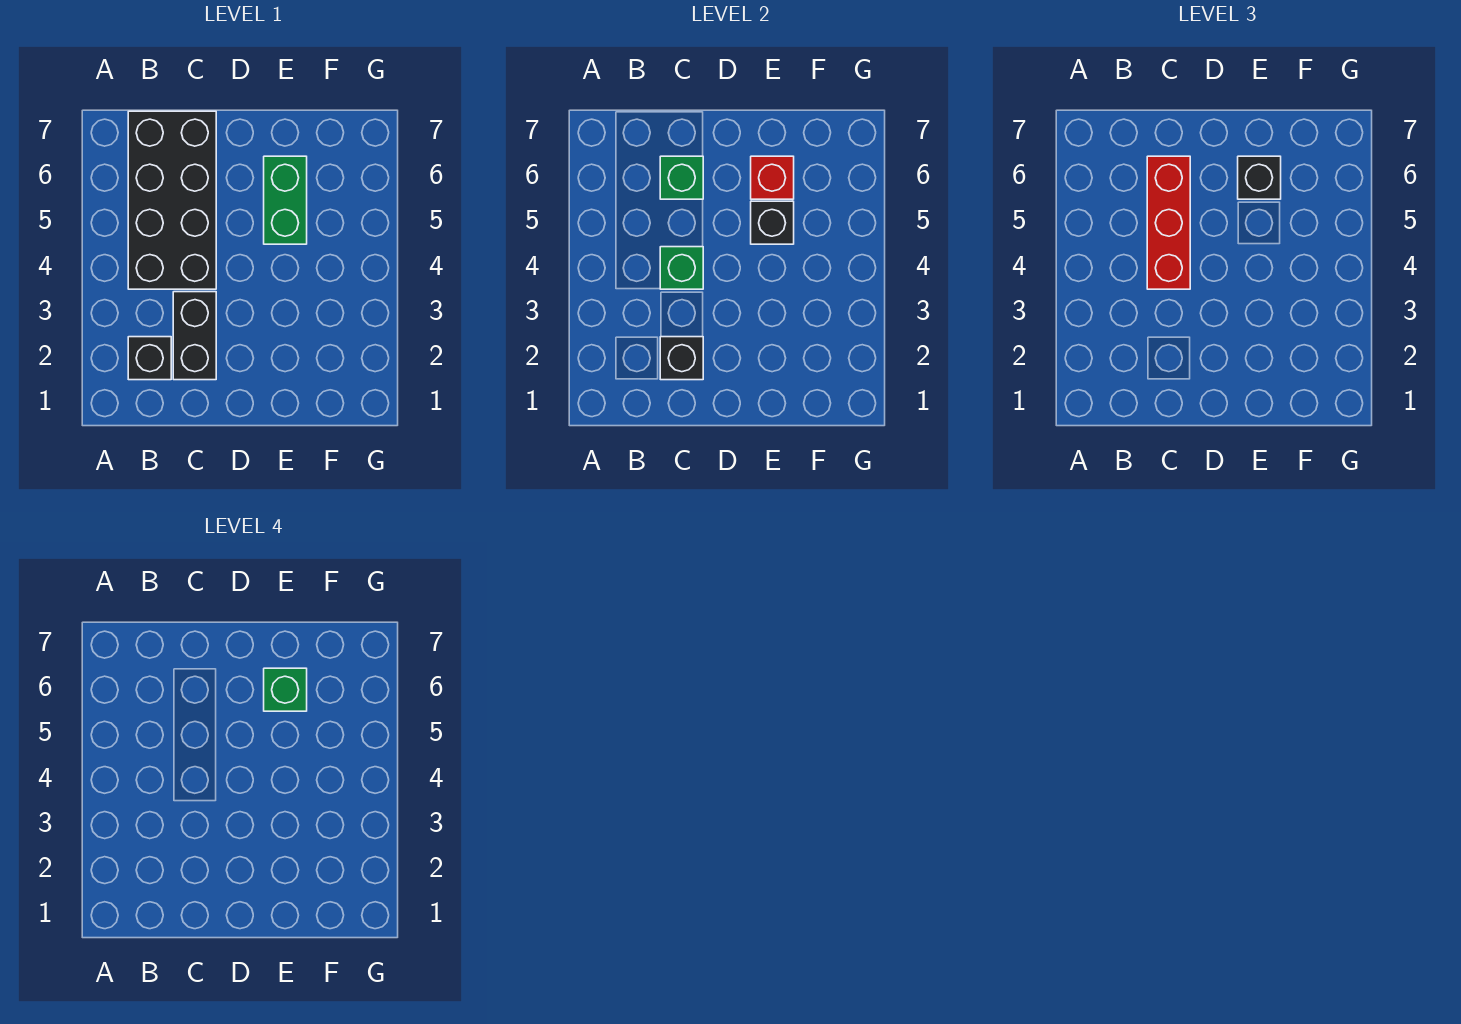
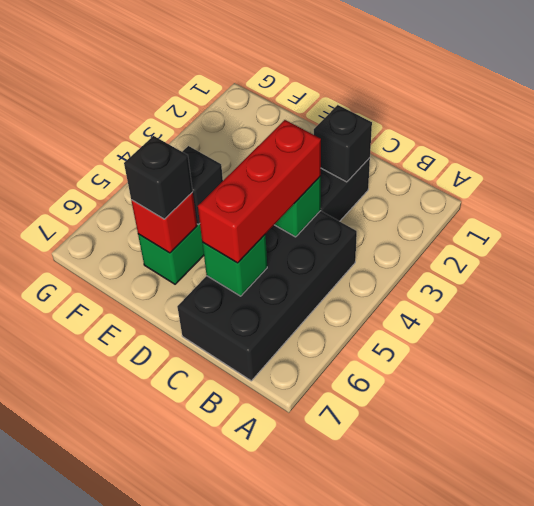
black brick B2 level 1 -> none
green brick E6 level 4 -> none

